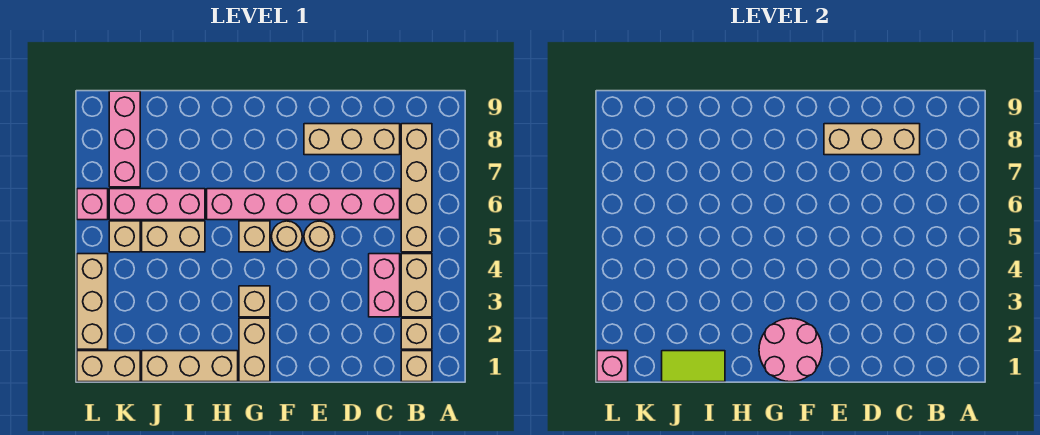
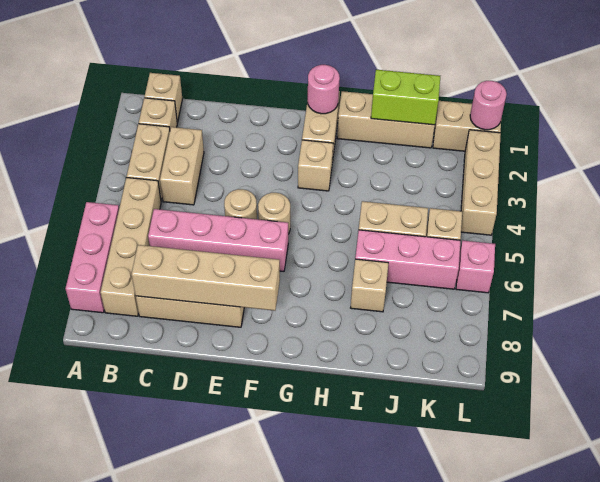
pink brick C3:C4 level 1 -> tan brick C3:C4 level 1
pink brick C6:H6 level 1 -> pink brick C6:F6 level 1
tan brick C8:E8 level 2 -> tan brick C8:F8 level 2
pink round brick F1:G2 level 2 -> pink round brick G1 level 2
tan brick G5 level 1 -> tan brick I7 level 1
lime tile I1:J1 level 2 -> lime brick I1:J1 level 2
pink brick K7:K9 level 1 -> pink brick A6:A8 level 1
pink brick L1 level 2 -> pink round brick L1 level 2

